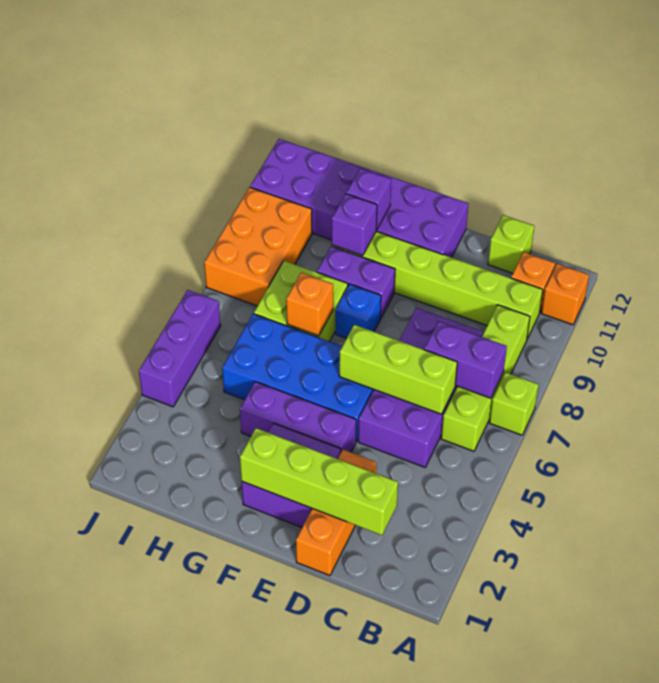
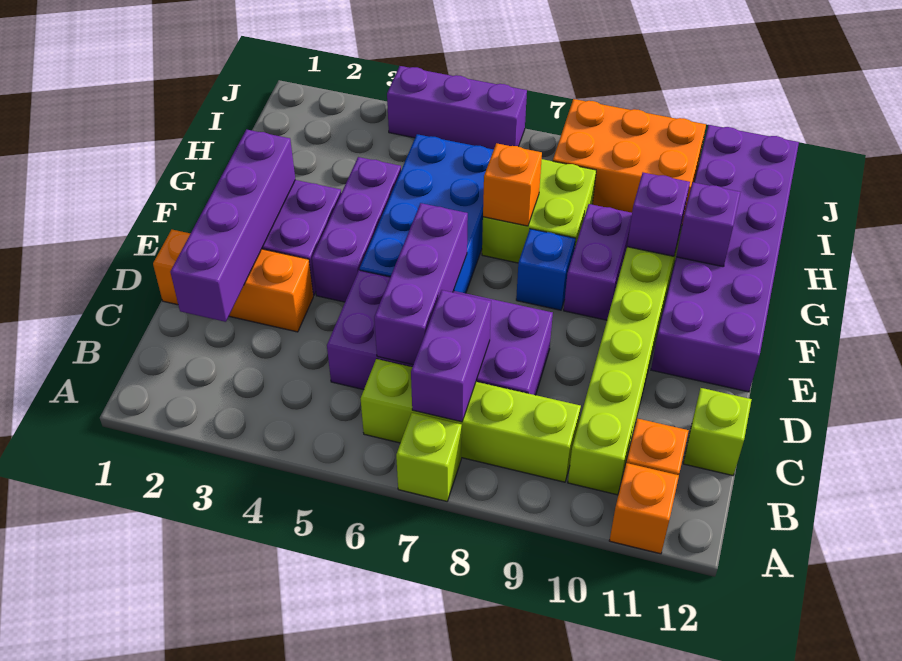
lime brick C2:F2 level 2 -> purple brick C2:F2 level 2
lime brick C6:E6 level 2 -> purple brick C6:E6 level 2

